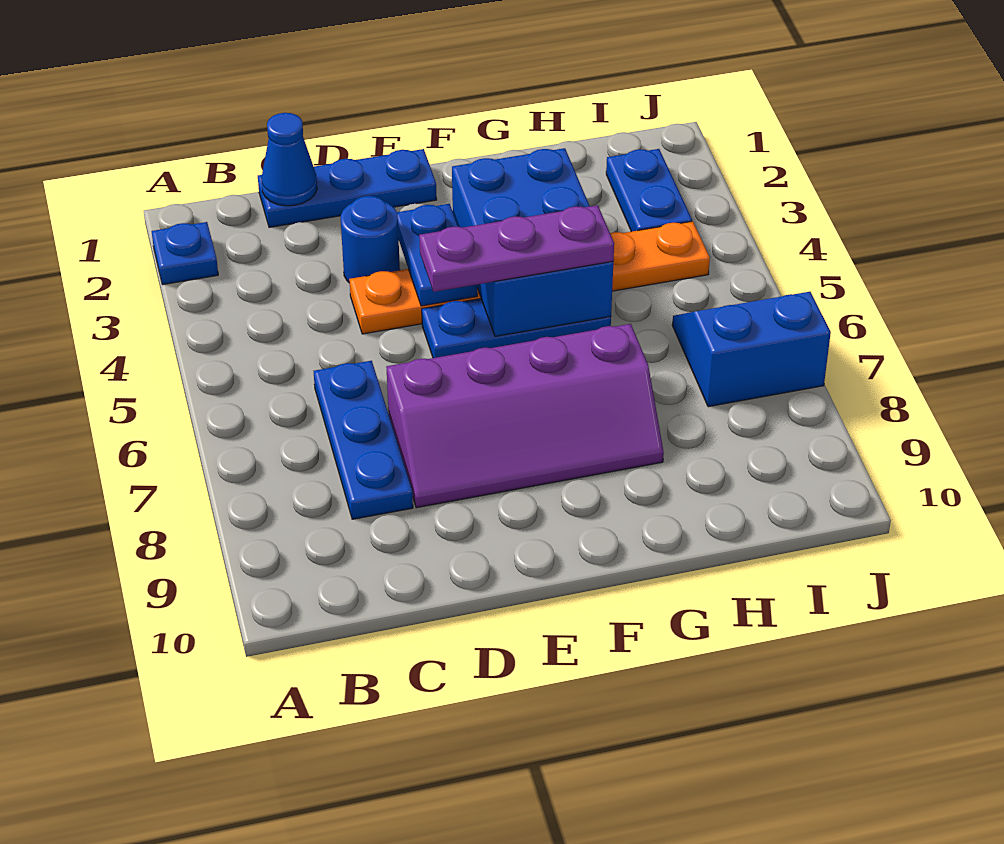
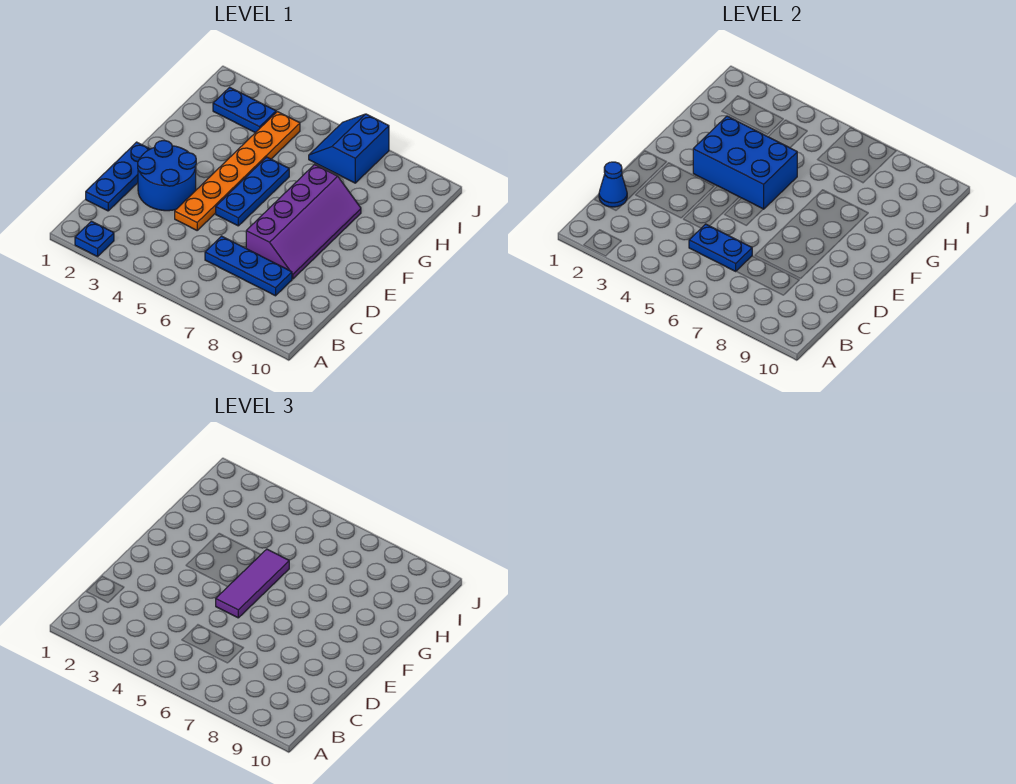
blue round brick D3 level 1 -> blue round brick D2:E3 level 1
blue plate E3:E4 level 2 -> blue plate C5:C6 level 2
purple plate E5:G5 level 3 -> purple tile E5:G5 level 3

